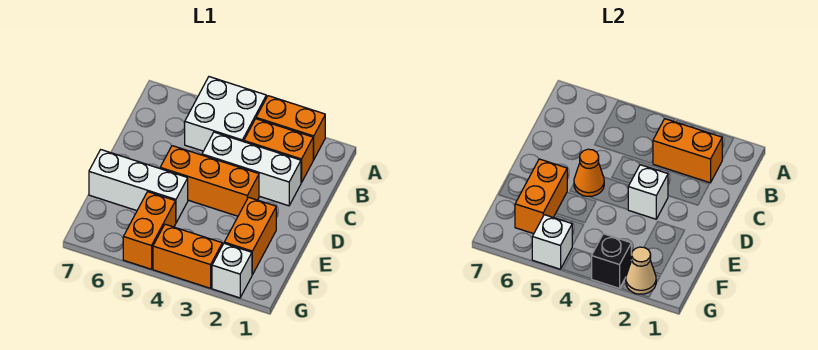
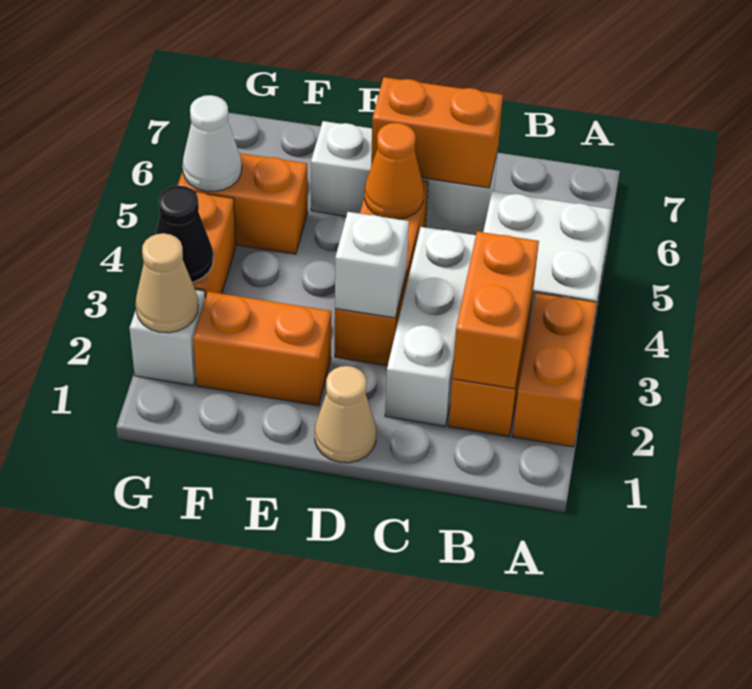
none -> tan cone D1 level 1
white brick E5:E7 level 1 -> white brick C6:E6 level 1
orange brick E6:F6 level 2 -> orange brick C6:D6 level 2
black brick G3 level 2 -> black cone G3 level 2
white brick G5 level 2 -> white cone G5 level 2

